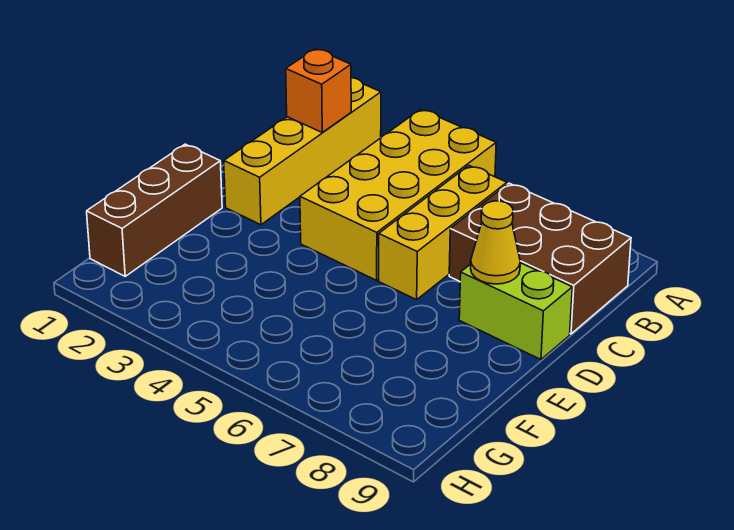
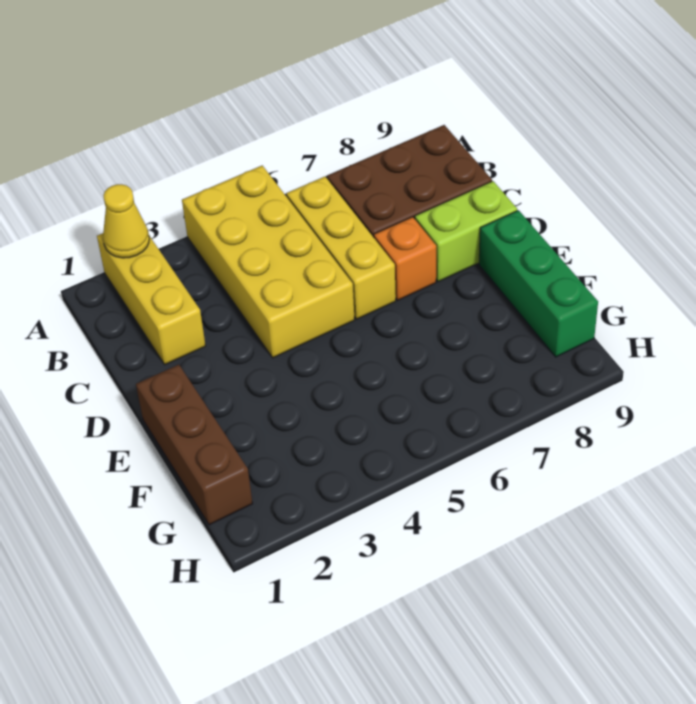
yellow brick A2:D2 level 1 -> yellow brick A2:C2 level 1
orange brick B2 level 2 -> orange brick D7 level 1
yellow cone D8 level 2 -> yellow cone A2 level 2
none -> green brick E9:G9 level 1

